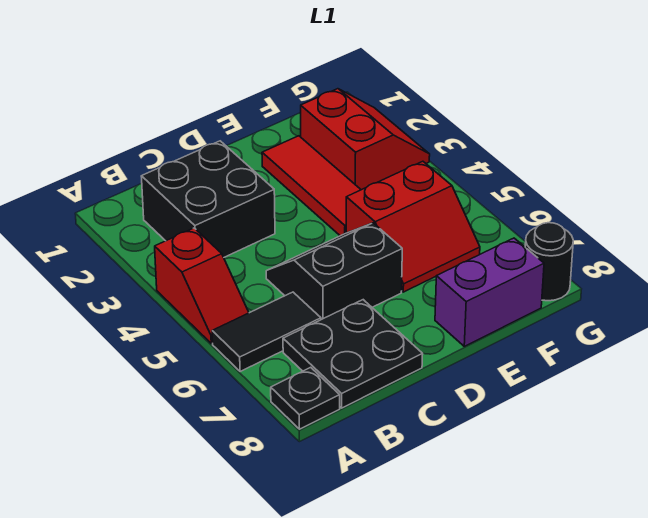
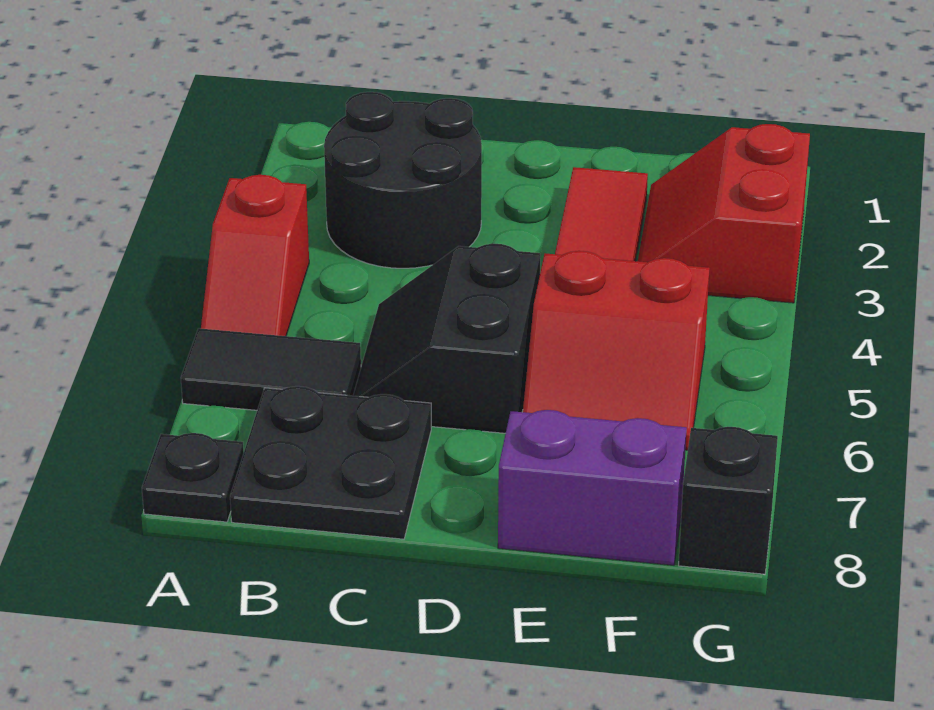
black brick B2:C3 level 1 -> black round brick B2:C3 level 1
black slope C5:D6 level 1 top 6 -> black slope C5:D6 level 1 top D
red slope F2:G3 level 1 top F -> red slope F2:G3 level 1 top G
black round brick G8 level 1 -> black brick G8 level 1

